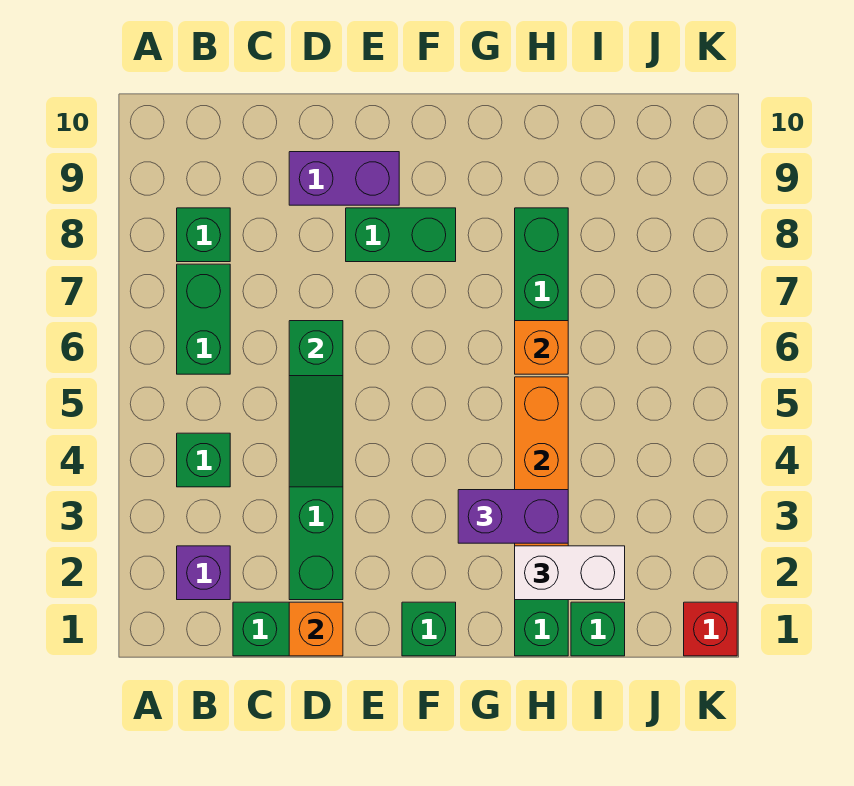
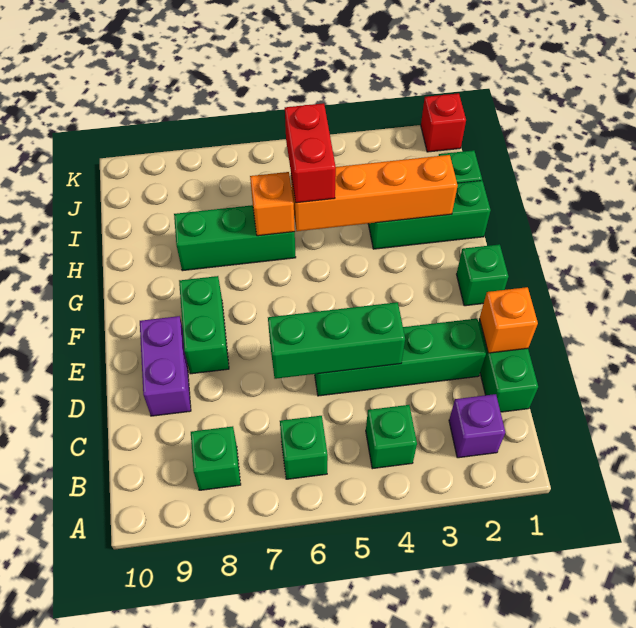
green brick B6:B7 level 1 -> green brick B6 level 1
green slope D4:D6 level 2 top 6 -> green brick D4:D6 level 2
purple brick G3:H3 level 3 -> none
white brick H2:I2 level 3 -> none
none -> red brick H5:I5 level 3

